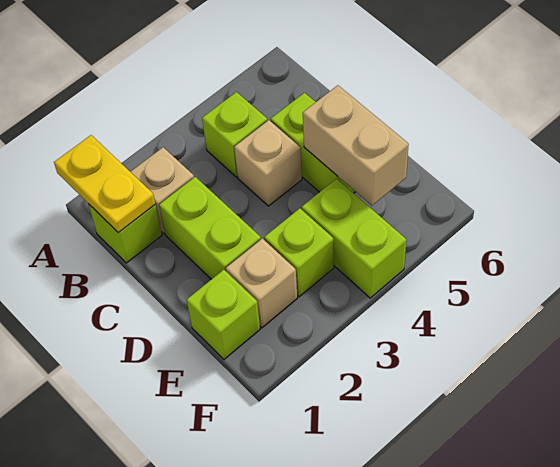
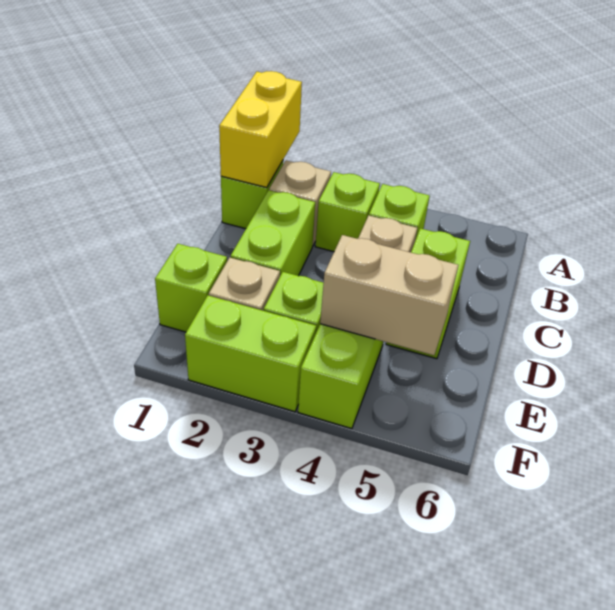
yellow plate A1:B1 level 2 -> yellow brick A1:B1 level 2
none -> lime brick B3 level 1
tan brick D5:E5 level 2 -> tan brick E4:E5 level 2
none -> lime brick F2:F3 level 1

